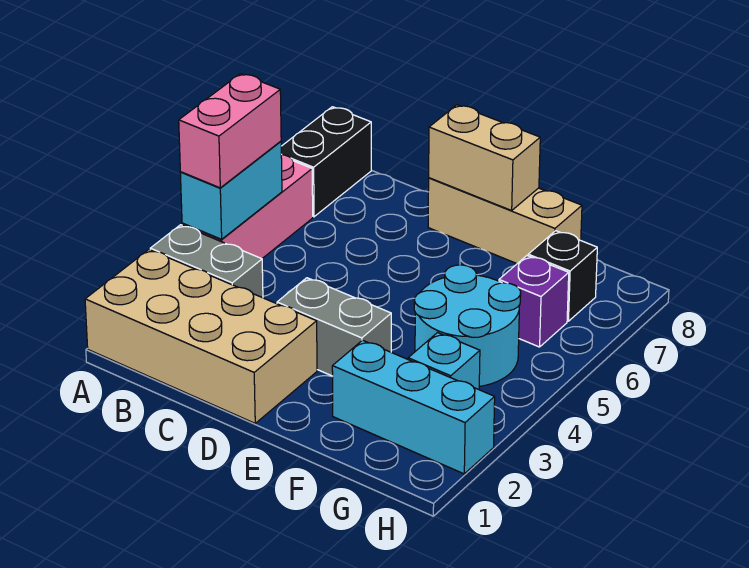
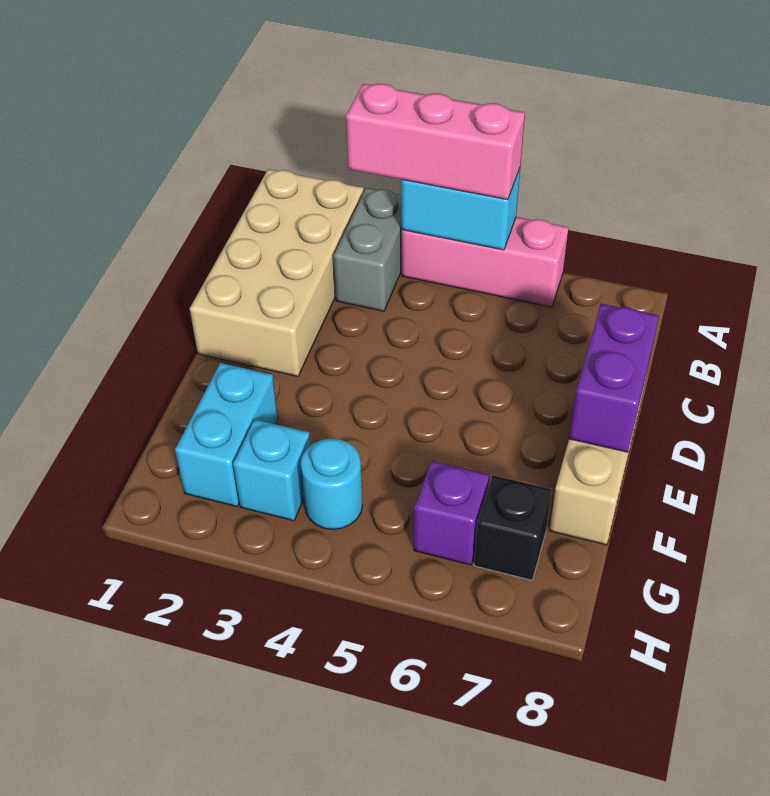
pink brick A4:A5 level 3 -> pink brick A3:A5 level 3
black brick A7:A8 level 1 -> none
grey brick D3:E3 level 1 -> none
tan brick D8:E8 level 2 -> purple brick D8:E8 level 2
cyan brick F2:H2 level 1 -> cyan brick F2:G2 level 1
cyan round brick F4:G5 level 1 -> cyan round brick G4 level 1

